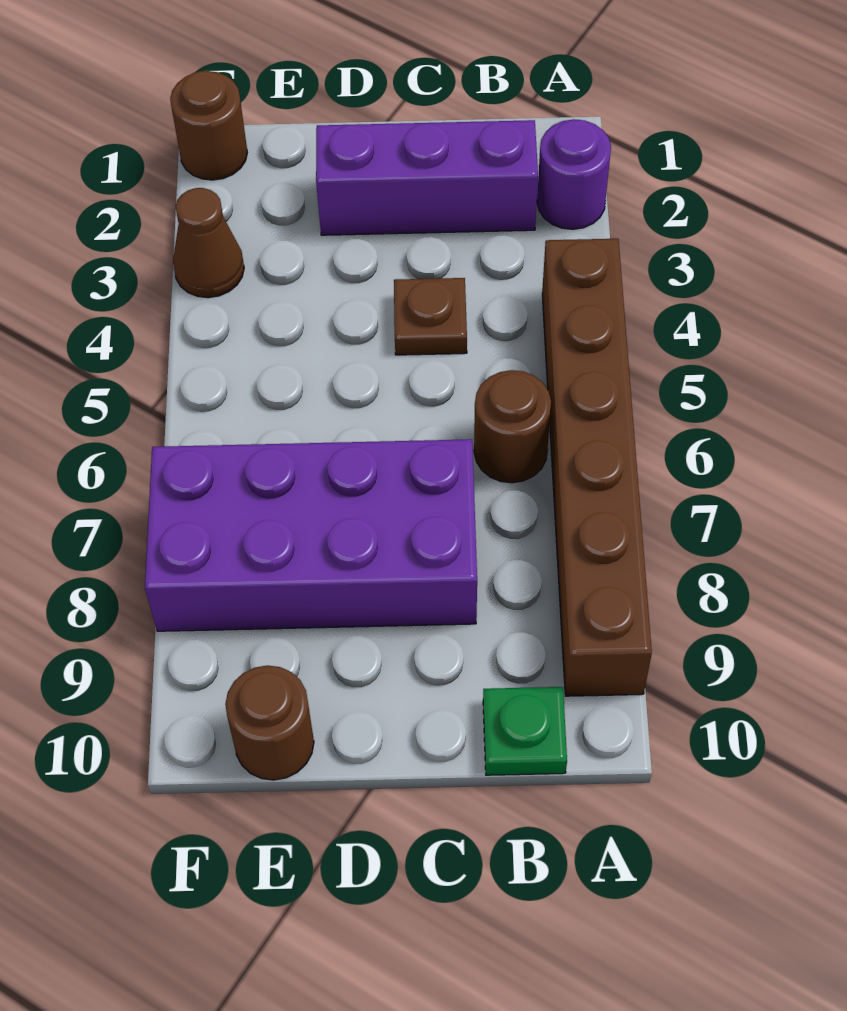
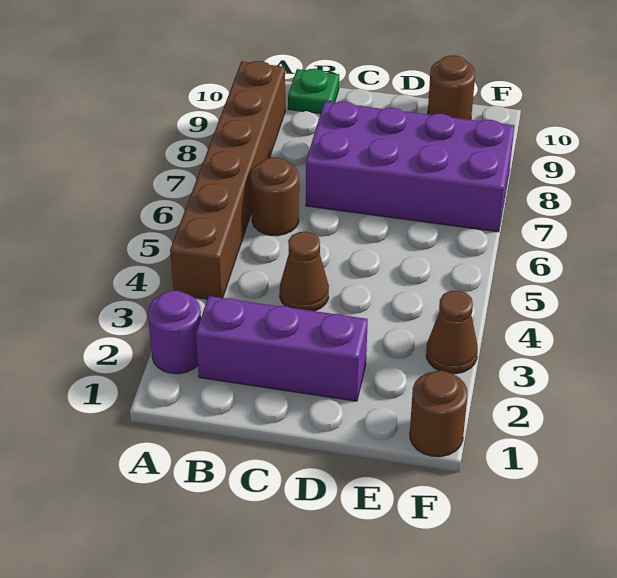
brown plate C4 level 1 -> brown cone C4 level 1

